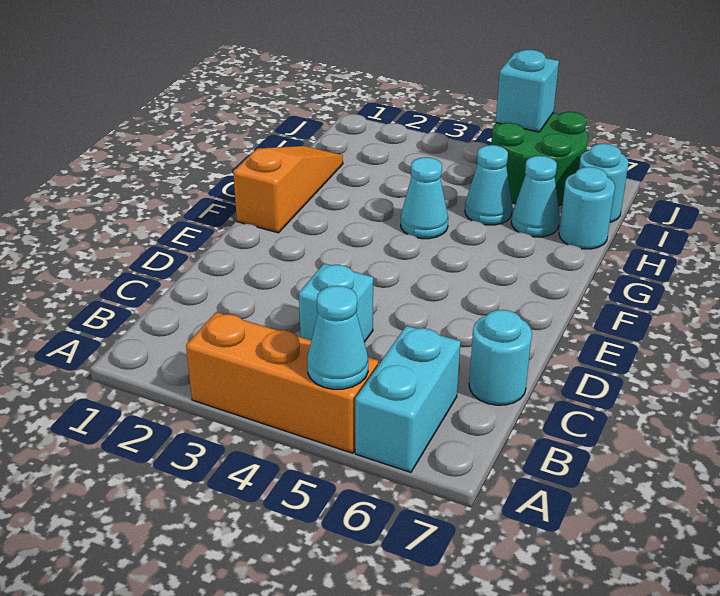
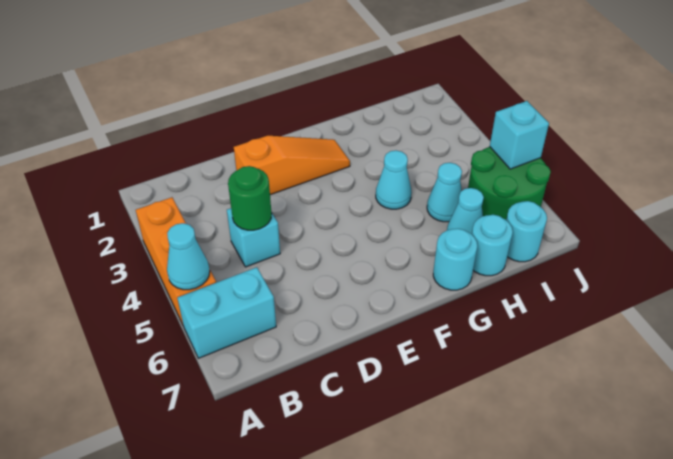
none -> green round brick C4 level 2
cyan round brick C7 level 1 -> cyan round brick G7 level 1
orange slope F1:H1 level 1 top F -> orange slope D2:F2 level 1 top D

